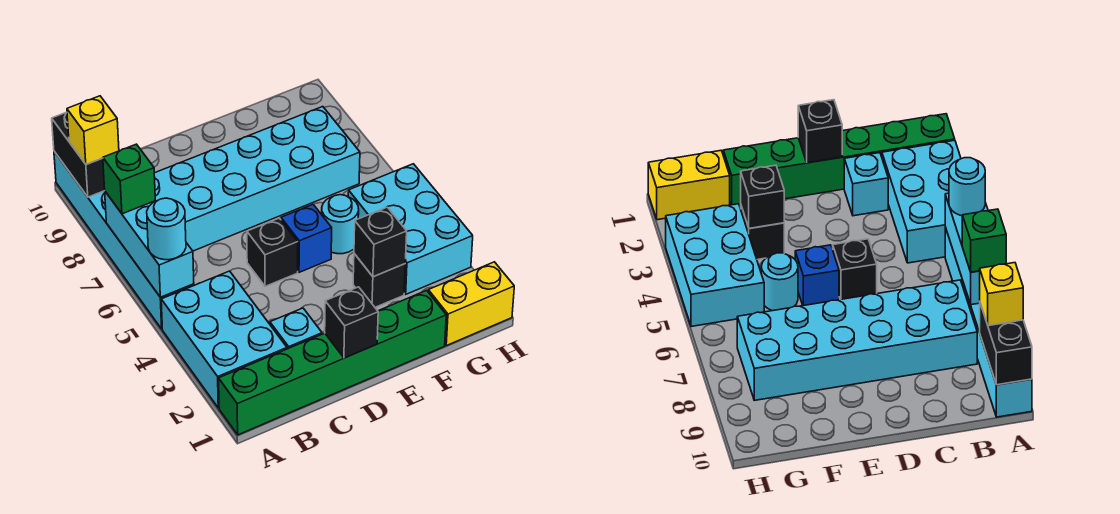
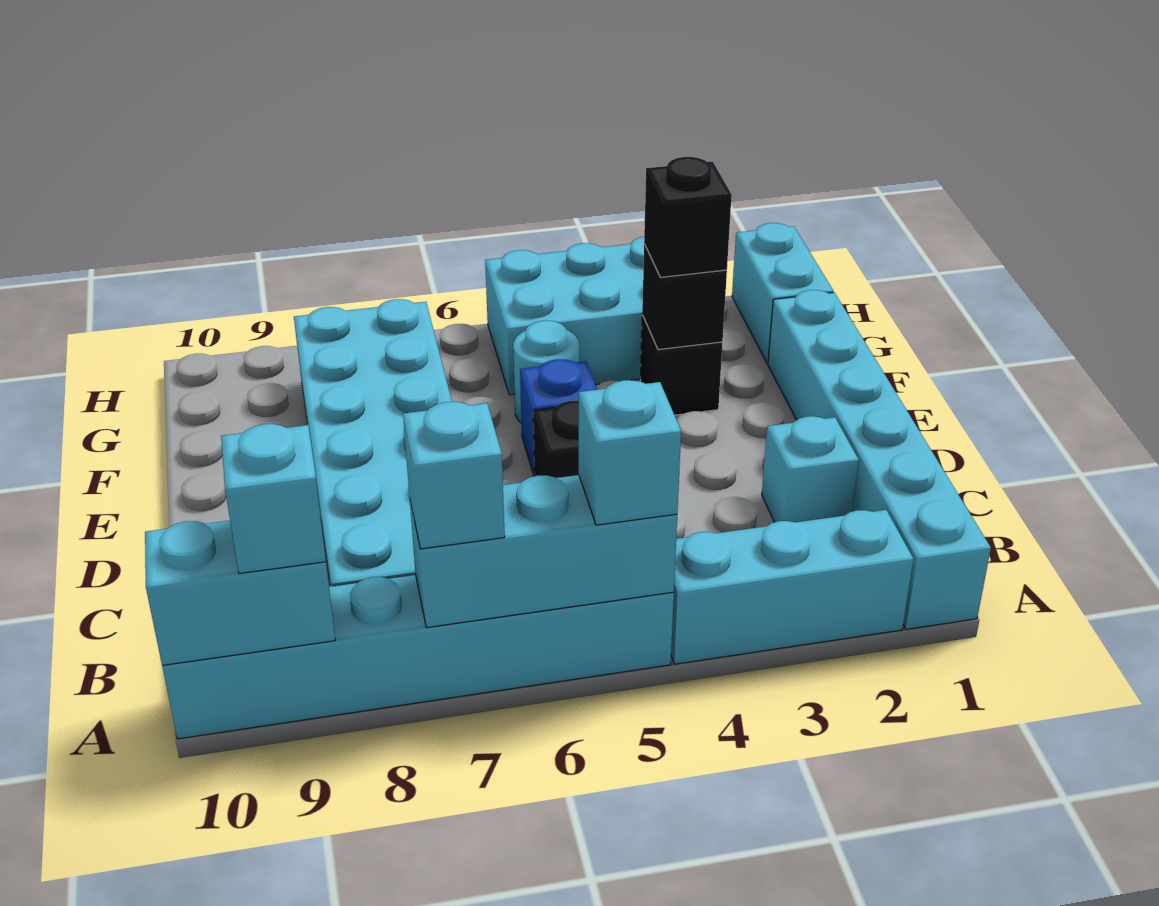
green brick A1:F1 level 1 -> cyan brick A1:F1 level 1
cyan brick A2:B4 level 1 -> cyan brick A2:A4 level 1
cyan round brick A5 level 3 -> cyan brick A5 level 3
green brick A7 level 3 -> cyan brick A7 level 3
black brick A9:A10 level 2 -> cyan brick A9:A10 level 2
yellow brick A9 level 3 -> cyan brick A9 level 3
black brick D1 level 2 -> black brick F3 level 3
yellow brick G1:H1 level 1 -> cyan brick G1:H1 level 1

